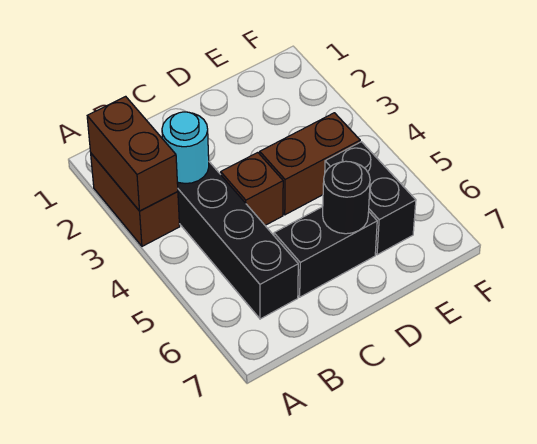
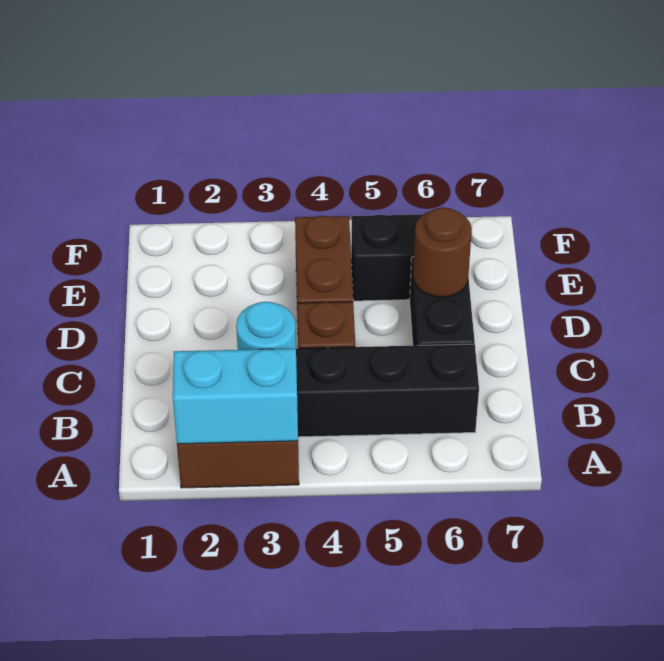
brown brick A2:A3 level 2 -> cyan brick A2:A3 level 2
black round brick D6 level 2 -> brown round brick D6 level 2

